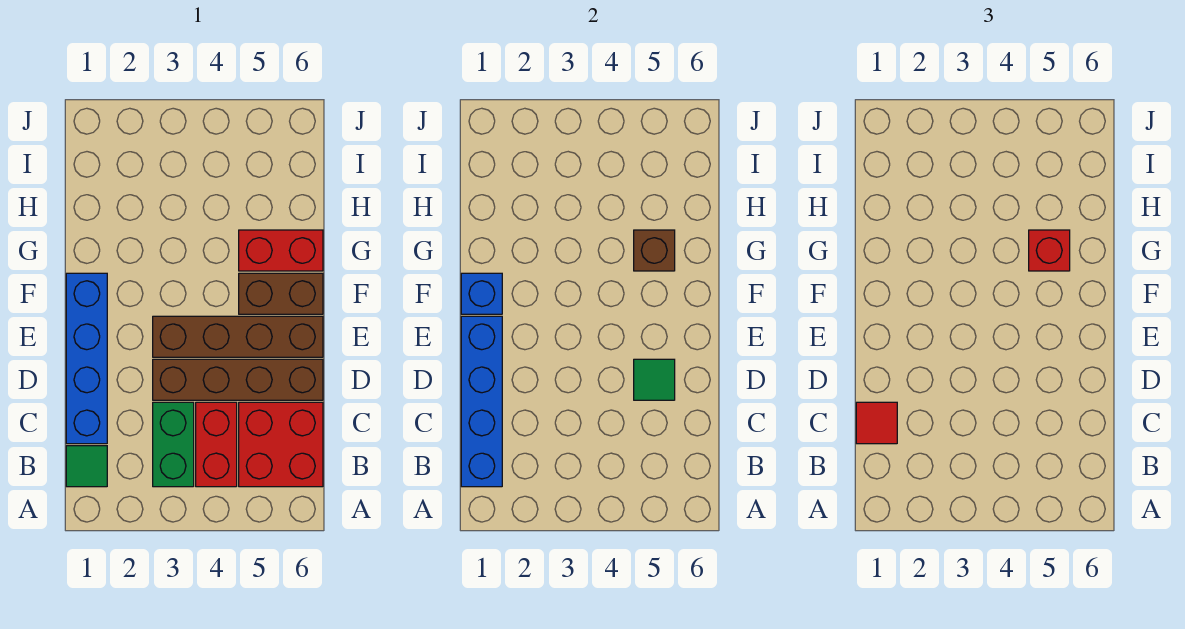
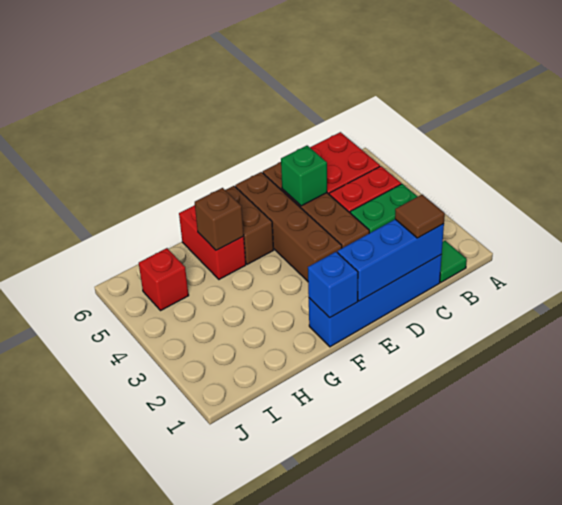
blue brick B1:E1 level 2 -> blue brick C1:E1 level 2
red tile C1 level 3 -> brown tile C1 level 3
green tile D5 level 2 -> green brick D5 level 2
red brick G5 level 3 -> red brick I5 level 1

